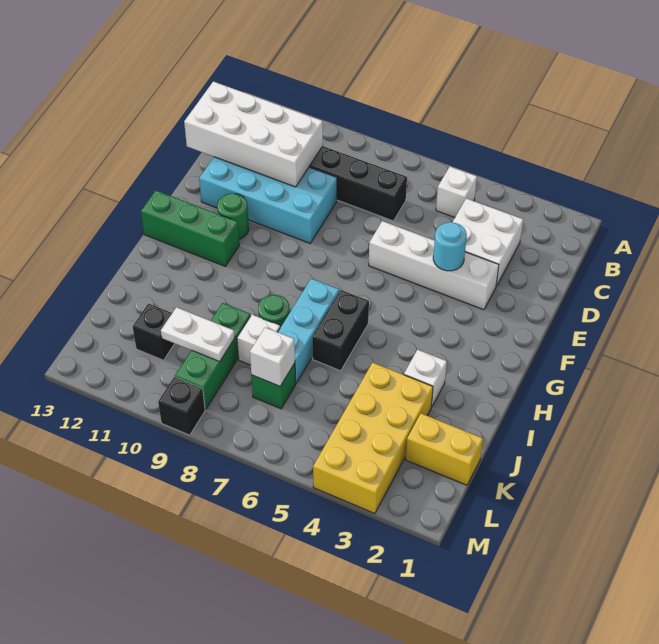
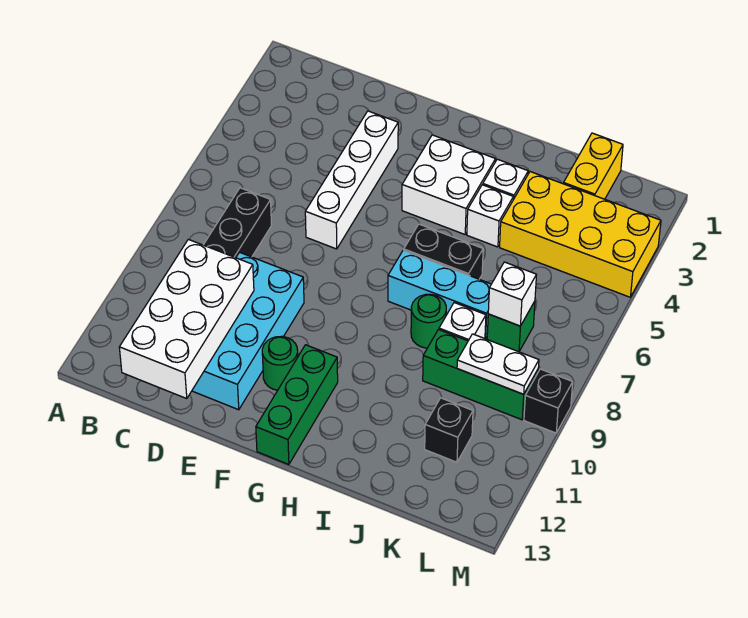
white brick B5 level 1 -> white brick I4 level 1
white brick C3:D4 level 1 -> white brick G3:H4 level 1
cyan round brick E4 level 2 -> none
white plate K9:K10 level 2 -> white plate K9:L9 level 2

